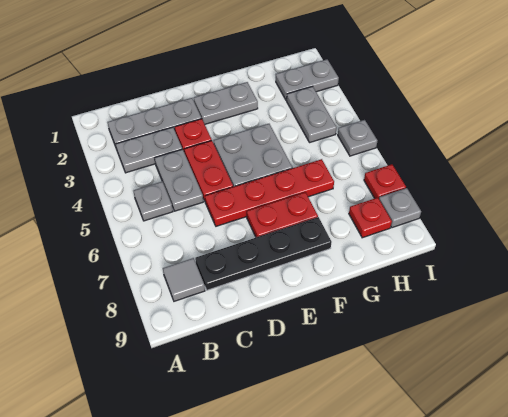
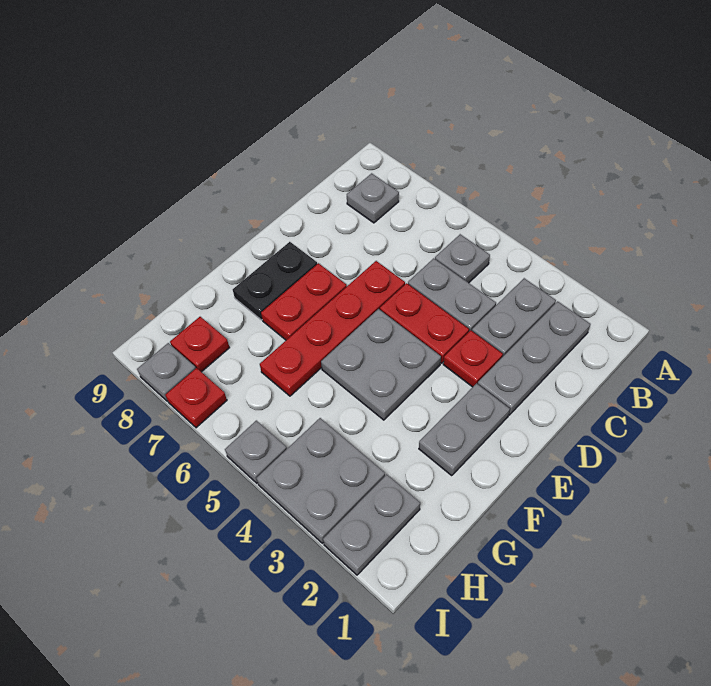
grey tile B8 level 1 -> grey plate B8 level 1
black plate C8:F8 level 1 -> black plate E8:F8 level 1
grey plate H3:H4 level 1 -> grey plate H3:I4 level 1

